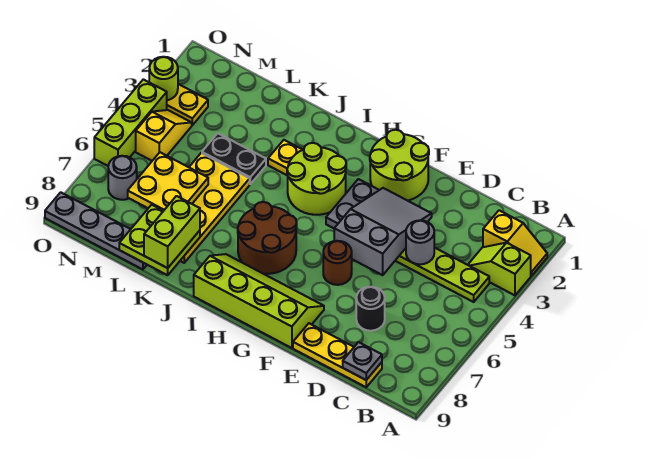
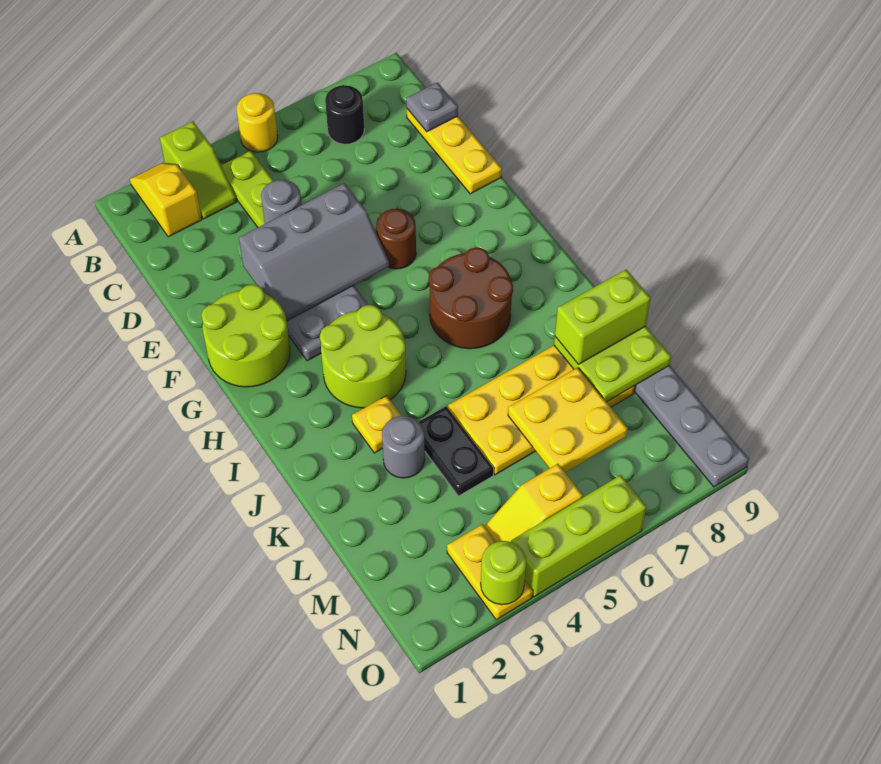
none -> yellow round brick A5 level 1
black round brick D7 level 1 -> black round brick B7 level 1
grey slope E3:F5 level 2 top 5 -> grey slope E3:F5 level 2 top E
lime slope F8:I9 level 1 top 9 -> none
grey round brick N7 level 1 -> grey round brick K3 level 1

